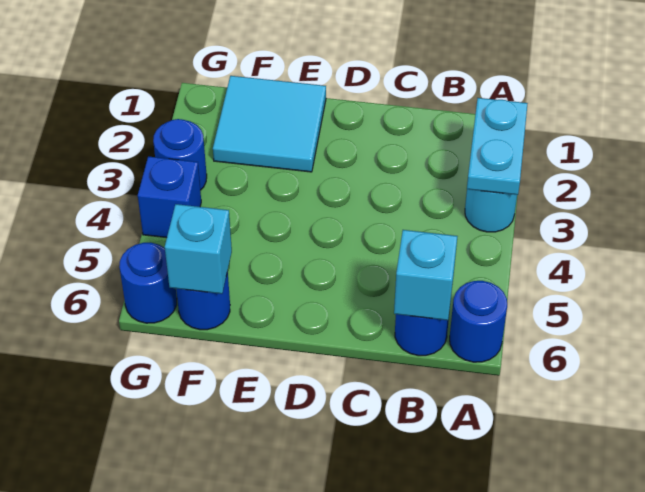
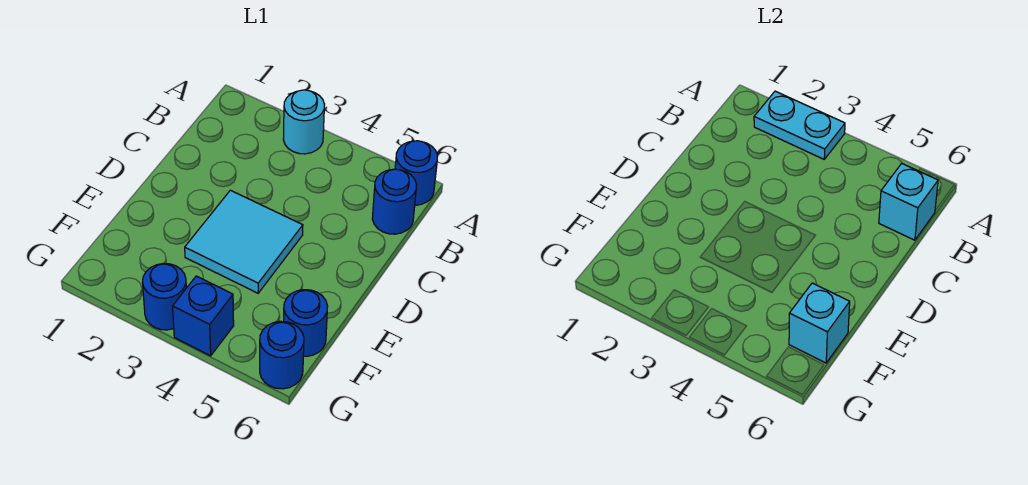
cyan tile E1:F2 level 1 -> cyan tile D3:E4 level 1

